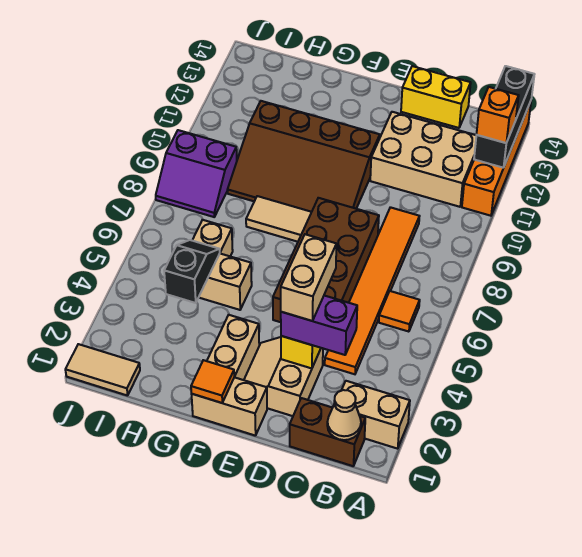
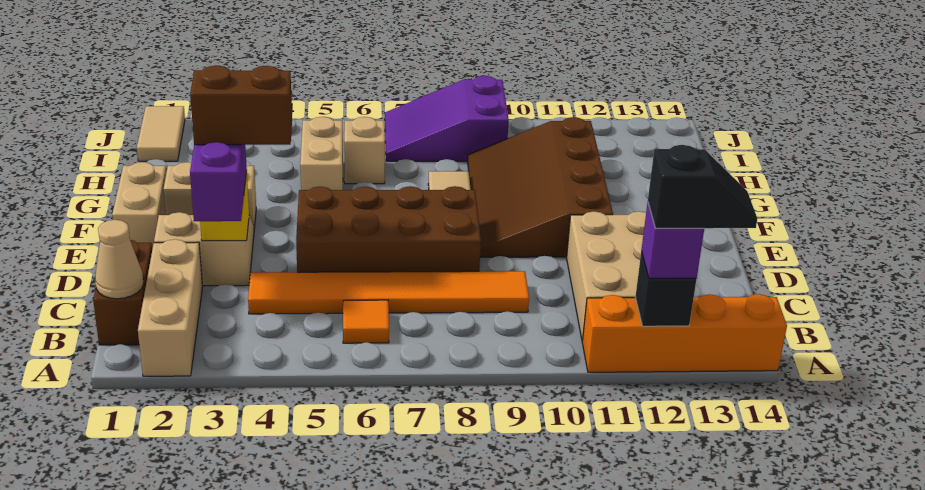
tan brick A2:B2 level 1 -> tan brick A2:C2 level 1
black brick A12:A14 level 2 -> black brick A12 level 2
orange brick A12 level 3 -> purple brick A12 level 3
yellow brick C14:D14 level 1 -> none
tan brick D3:D4 level 4 -> brown brick D3:D4 level 4
orange tile F1 level 2 -> none
black slope H4:H5 level 2 top 4 -> black slope A12:A13 level 4 top 12
purple slope I8:J9 level 1 top 9 -> purple slope I7:J9 level 1 top 9

